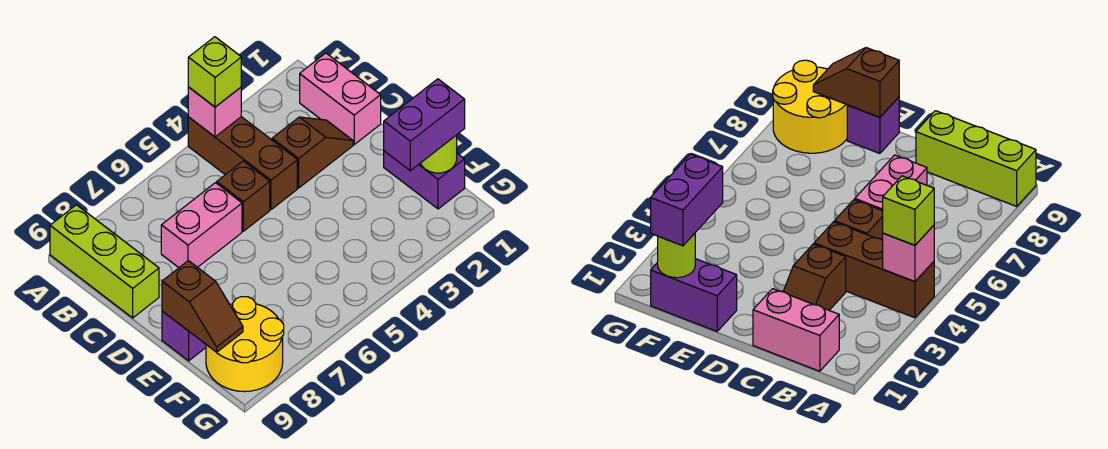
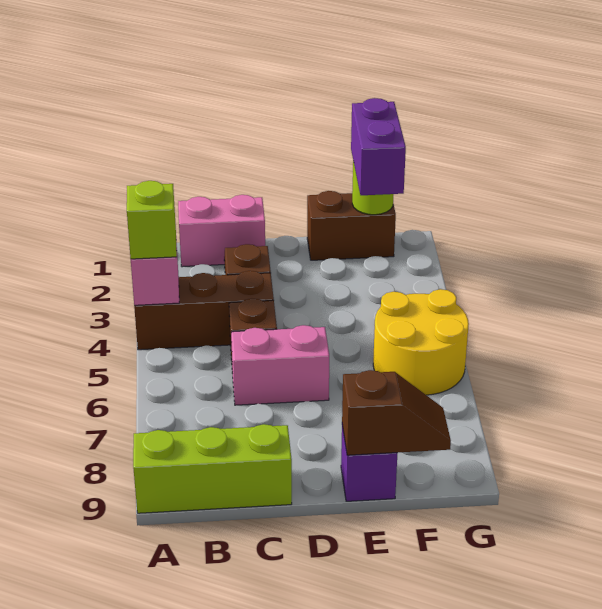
pink brick C6:C7 level 1 -> pink brick C6:D6 level 1
purple brick E1:F1 level 1 -> brown brick E1:F1 level 1
yellow round brick F8:G9 level 1 -> yellow round brick F5:G6 level 1

